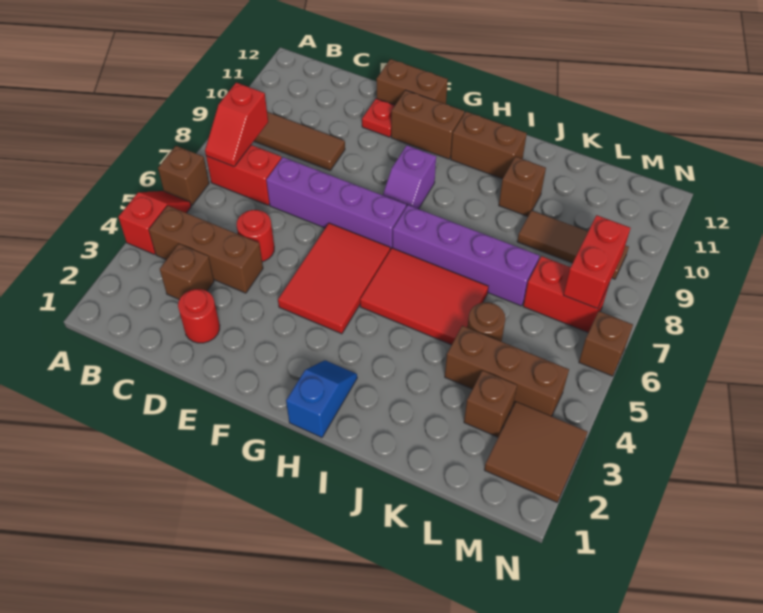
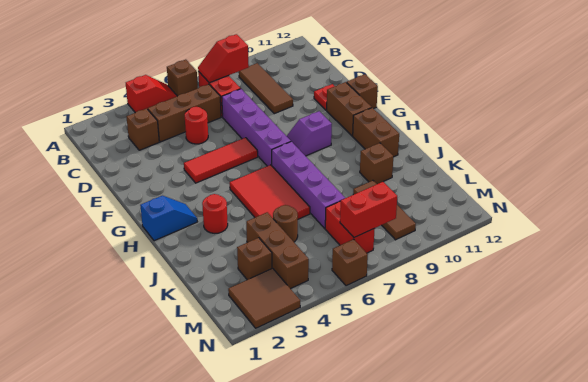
brown brick B4:D4 level 1 -> brown brick C4:C6 level 1
red round brick D2 level 1 -> red round brick I3 level 1
brown brick E12:F12 level 1 -> brown brick F12 level 1
red tile F4:G6 level 1 -> red tile F4:F6 level 1

